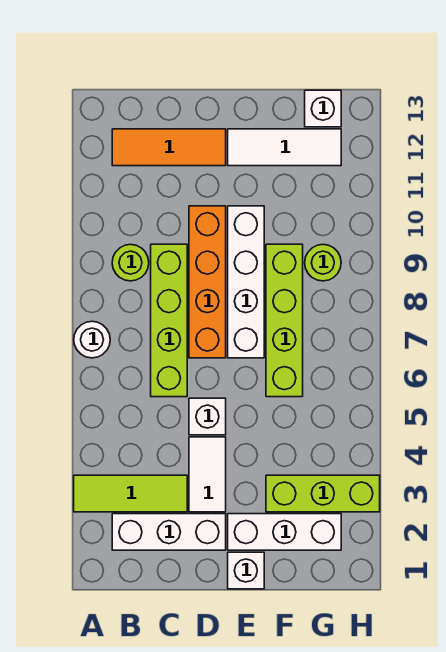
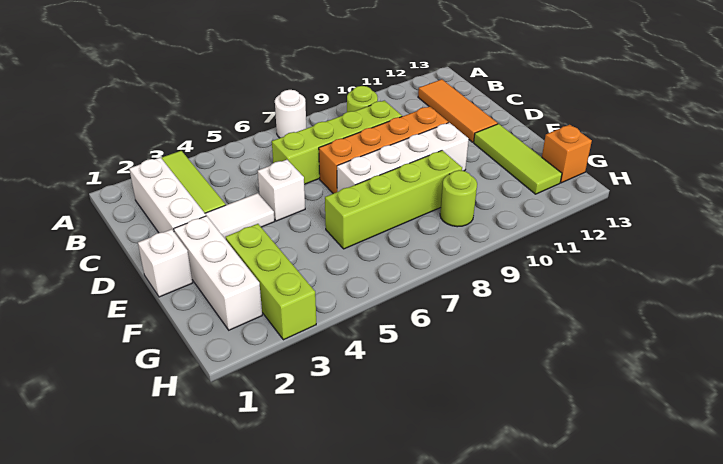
white tile E12:G12 level 1 -> lime tile E12:G12 level 1
white brick G13 level 1 -> orange brick G13 level 1

